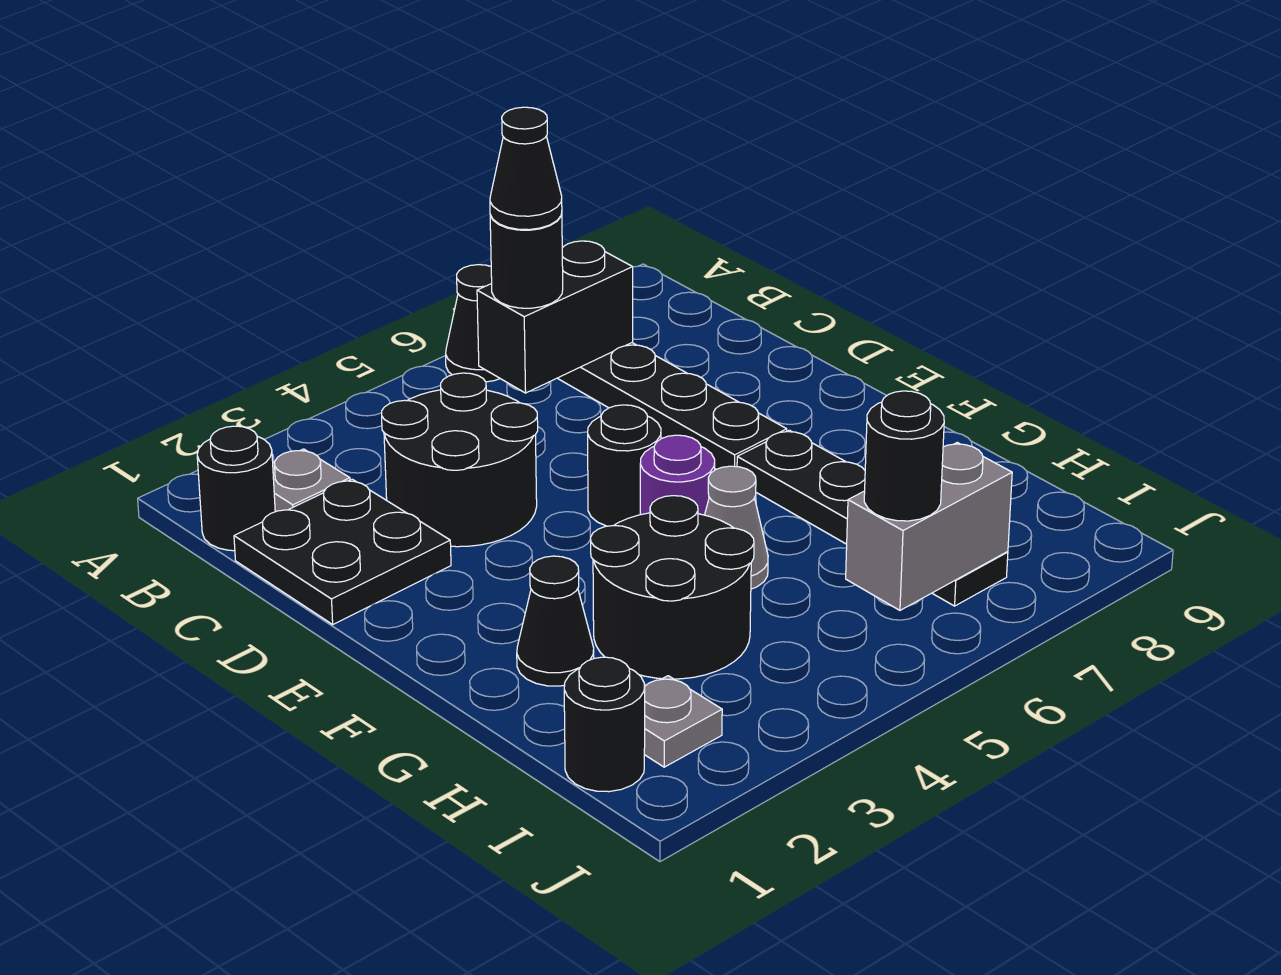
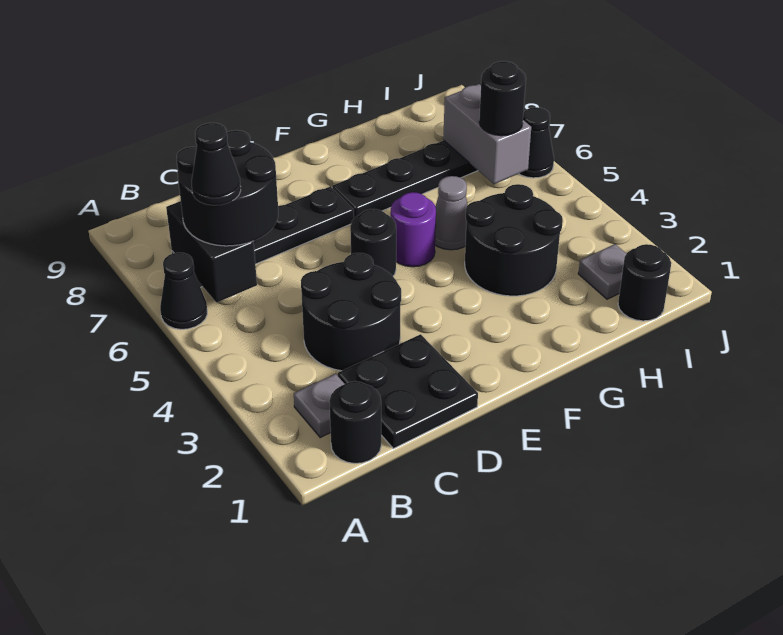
black round brick B6 level 3 -> black round brick B6:C7 level 3
black cone G2 level 1 -> black cone J6 level 1

